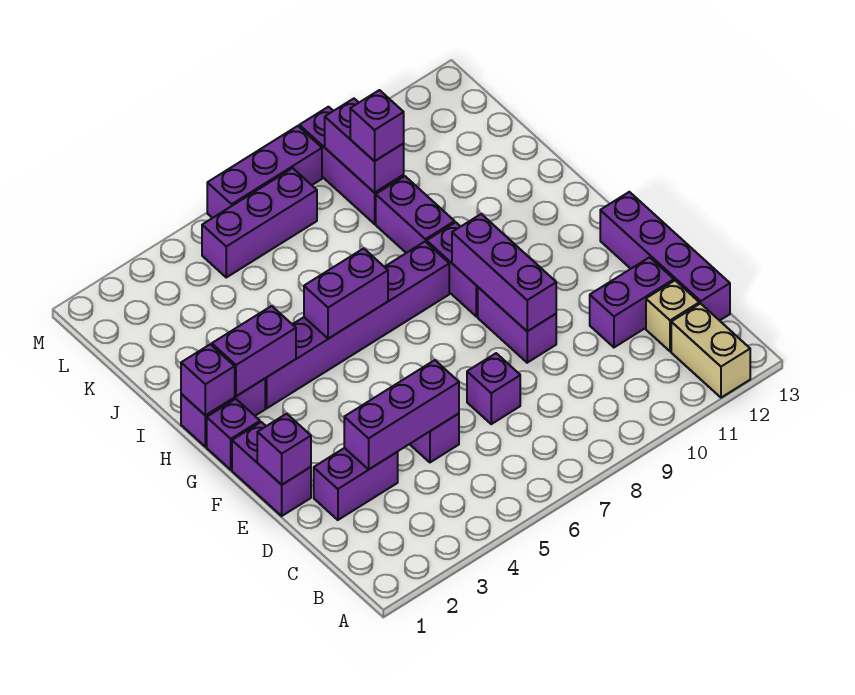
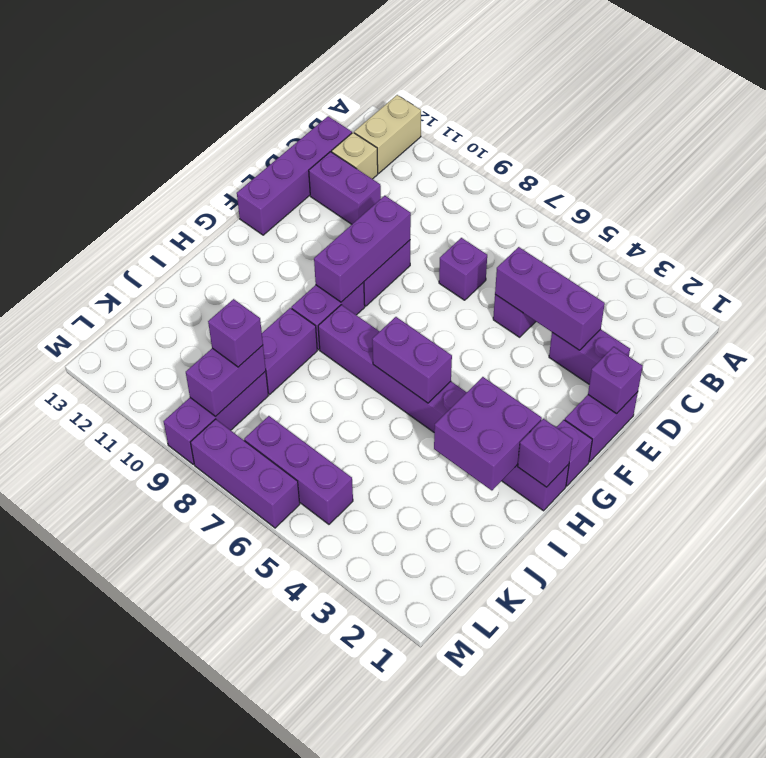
purple brick H2:H3 level 2 -> purple brick H2:I3 level 2

